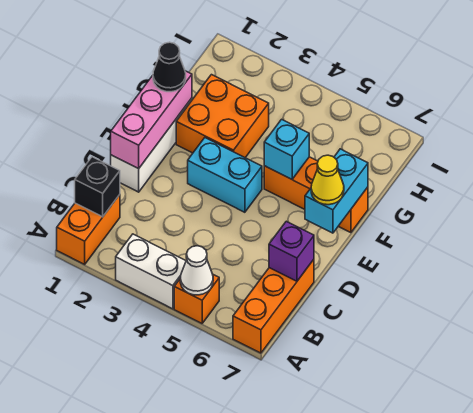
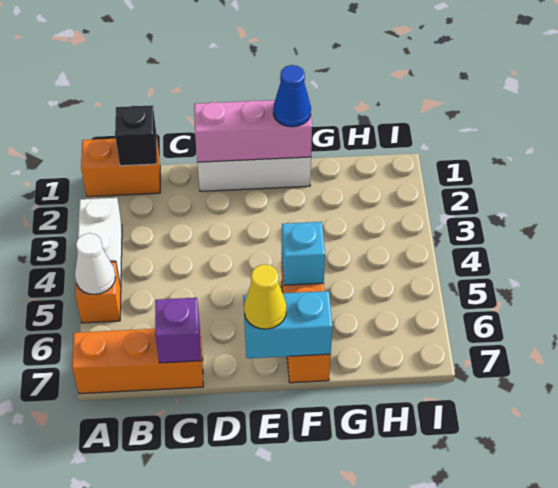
cyan brick E3:E4 level 1 -> none
black cone F1 level 3 -> blue cone F1 level 3
orange brick F2:G3 level 1 -> none

